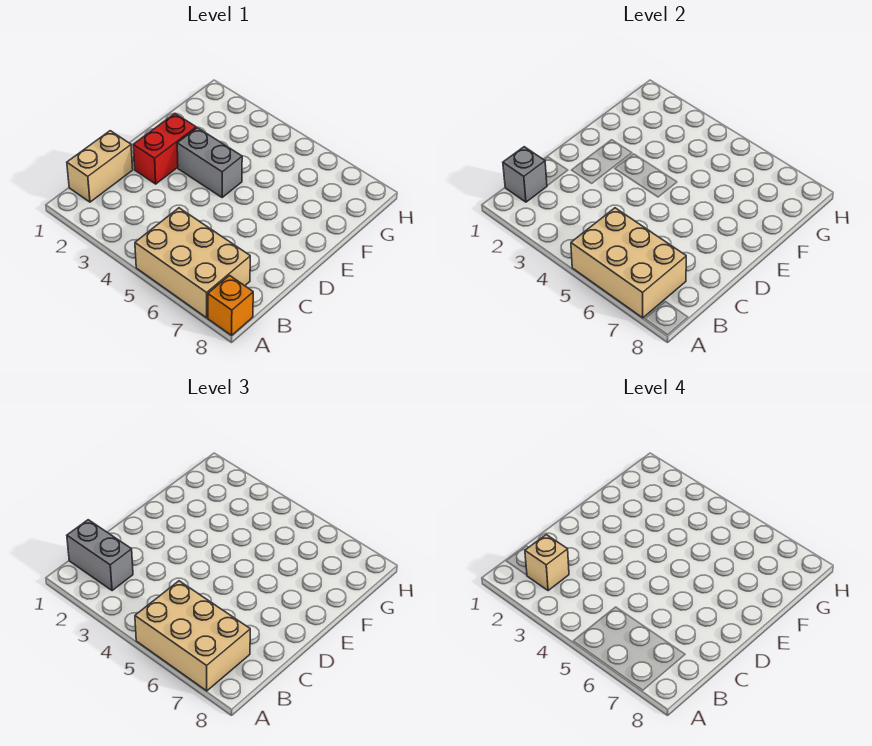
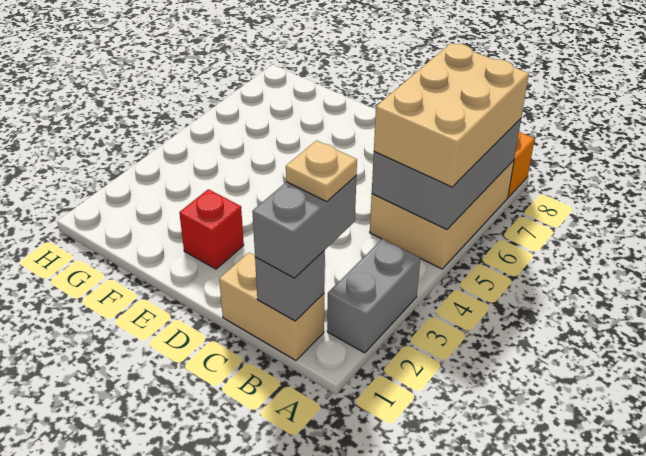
tan brick A5:B7 level 2 -> grey brick A5:B7 level 2
tan brick B2 level 4 -> tan plate B2 level 4
red brick D2:E2 level 1 -> red brick E2 level 1
grey brick E3:E4 level 1 -> grey brick A2:A3 level 1

